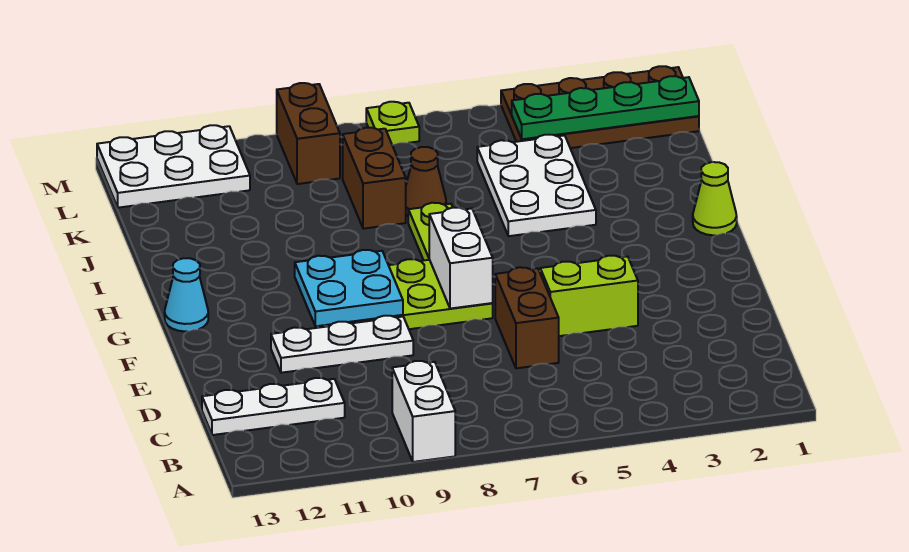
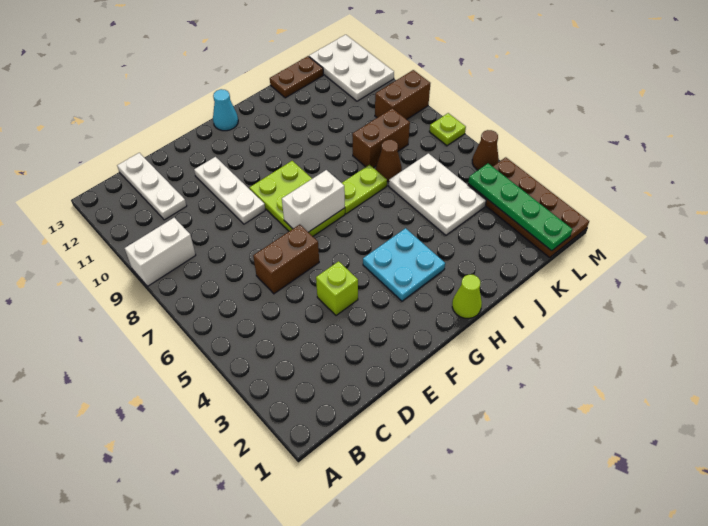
lime brick E4:E5 level 1 -> lime brick E4 level 1
cyan plate F9:G10 level 2 -> cyan plate G3:H4 level 1
white plate I4:K5 level 1 -> white plate J4:K6 level 1
none -> brown plate J13:K13 level 1
none -> brown cone M5 level 1

